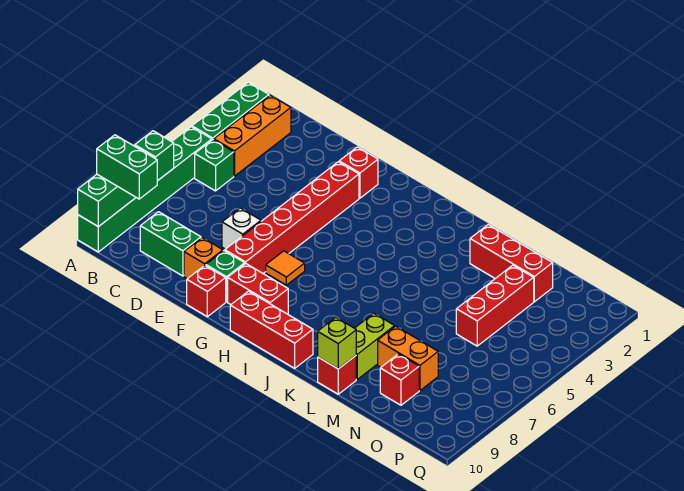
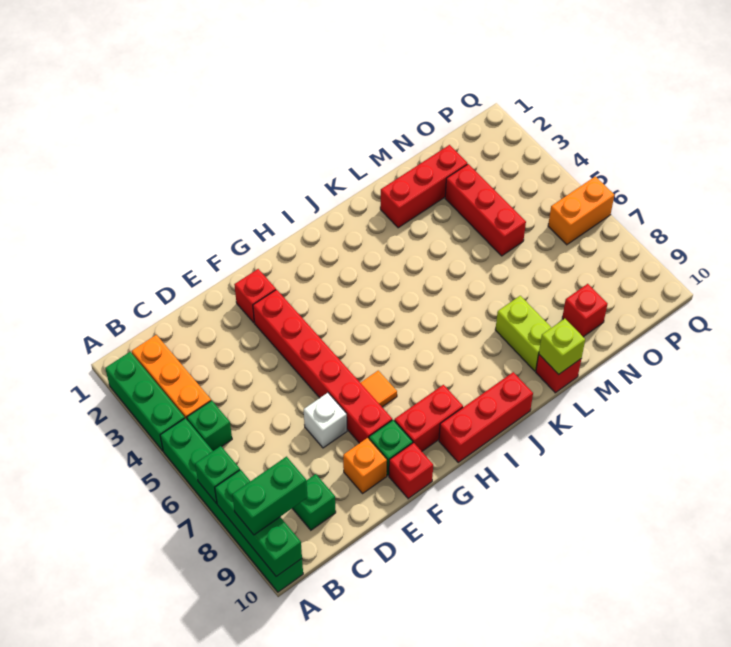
green brick C9:D9 level 1 -> green brick C9 level 1
orange brick M8:N8 level 1 -> orange brick P6:Q6 level 1

